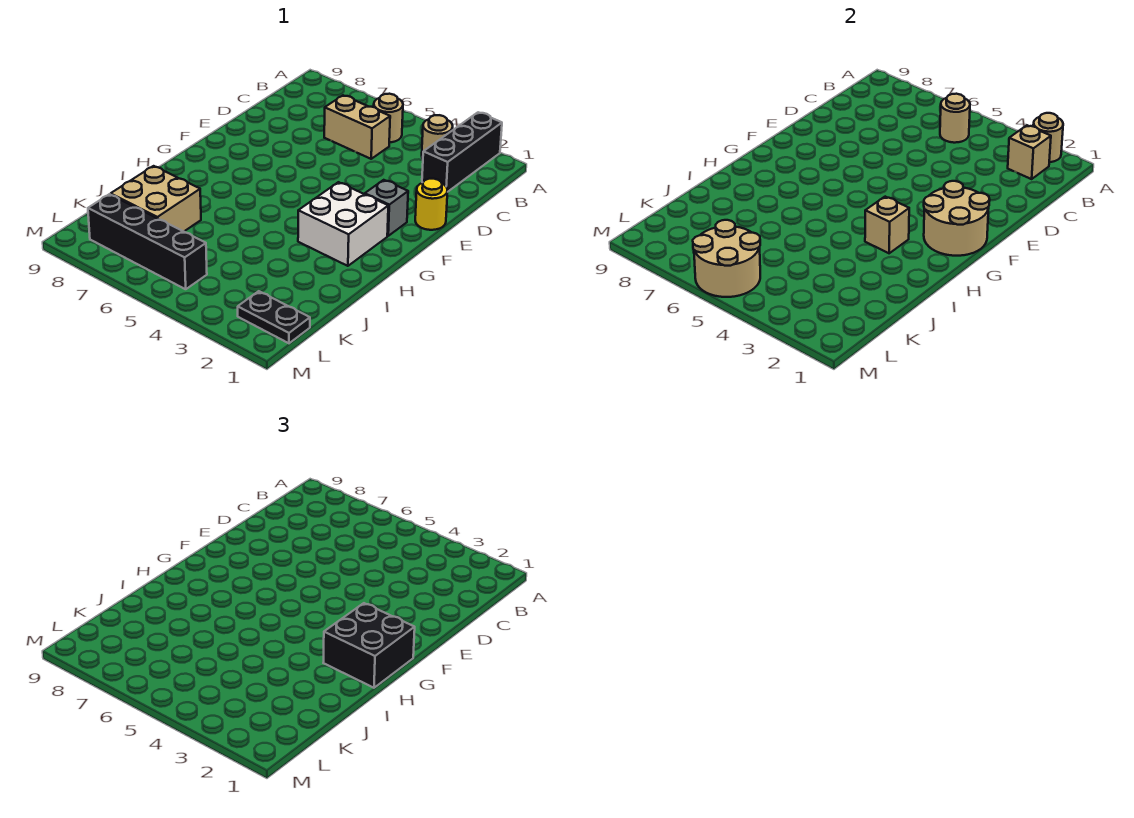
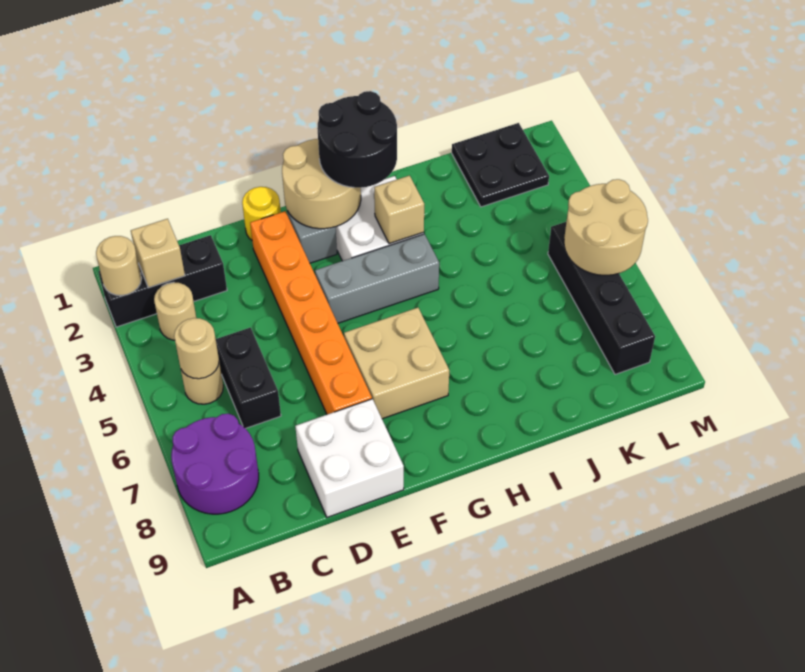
none -> purple round brick A7:B8 level 1
tan brick C5:C6 level 1 -> black brick C5:C6 level 1
none -> white brick D8:E9 level 1
none -> orange brick E2:E7 level 1
none -> grey brick F4:H4 level 1
black brick G1:H2 level 3 -> black round brick G1:H2 level 3
tan brick J7:K8 level 1 -> tan brick F6:G7 level 1
black plate L1:L2 level 1 -> black plate K1:L2 level 1

